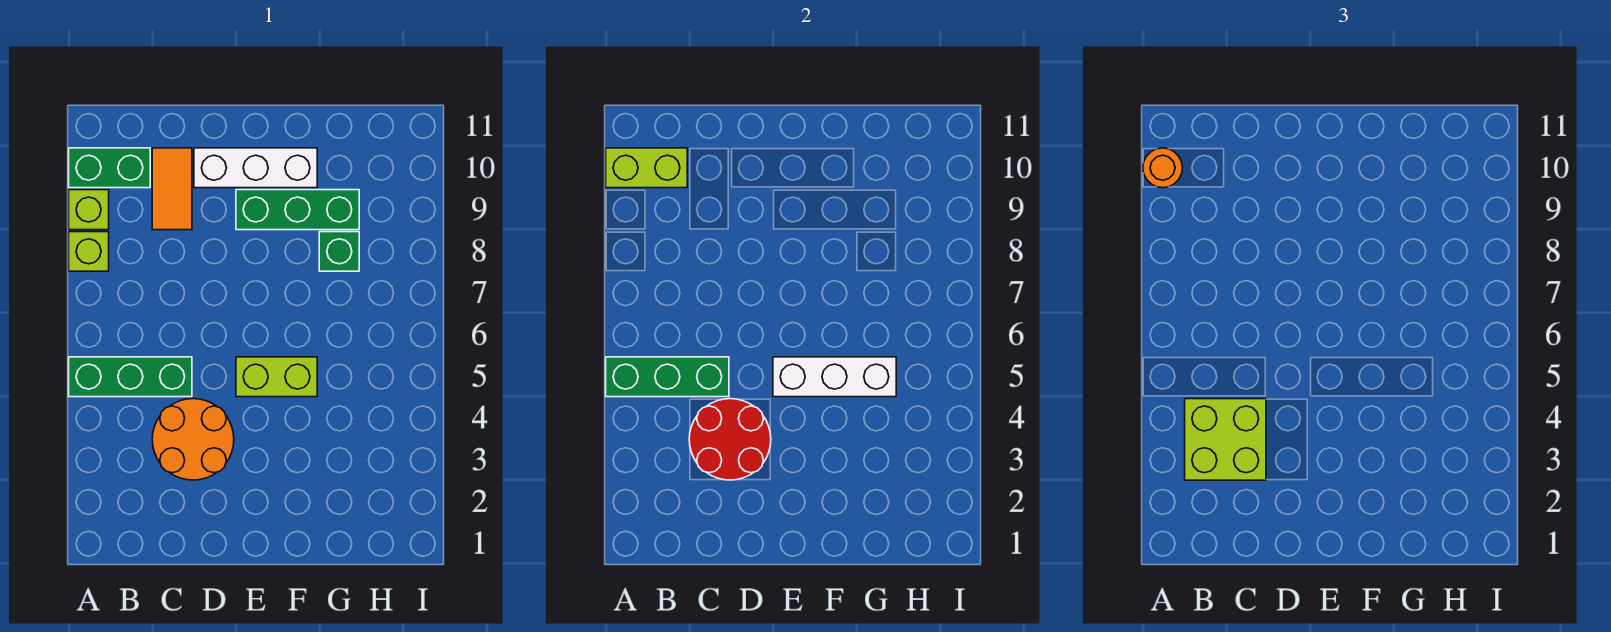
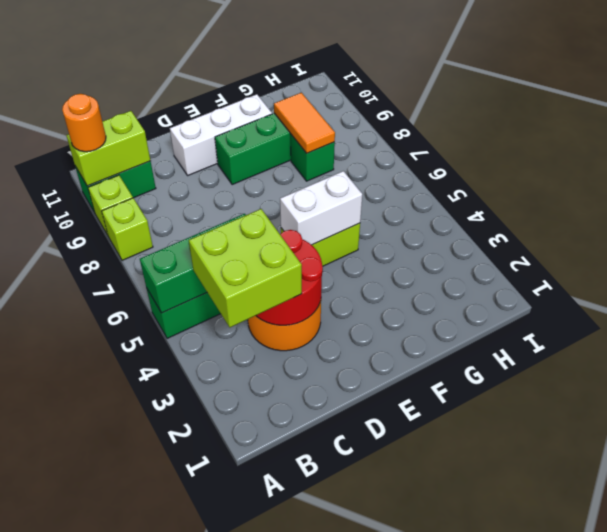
orange tile C9:C10 level 1 -> orange tile G8:G9 level 2
white brick E5:G5 level 2 -> white brick E5:F5 level 2

